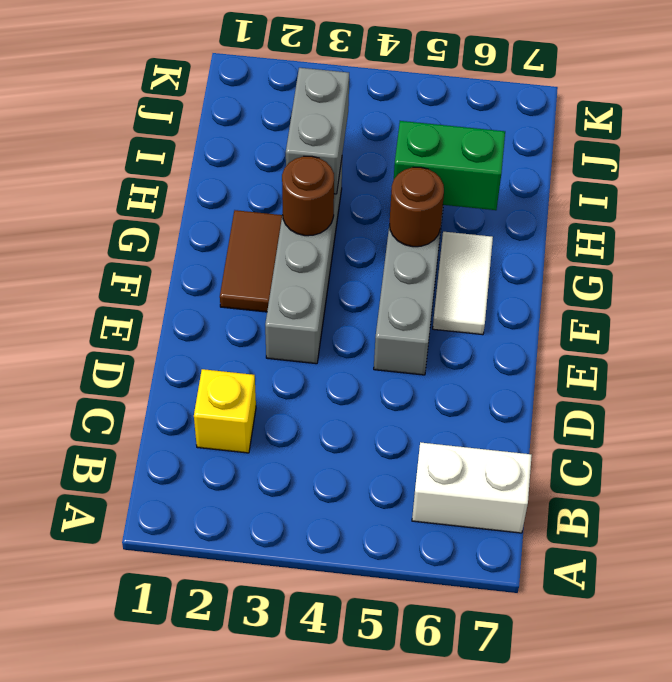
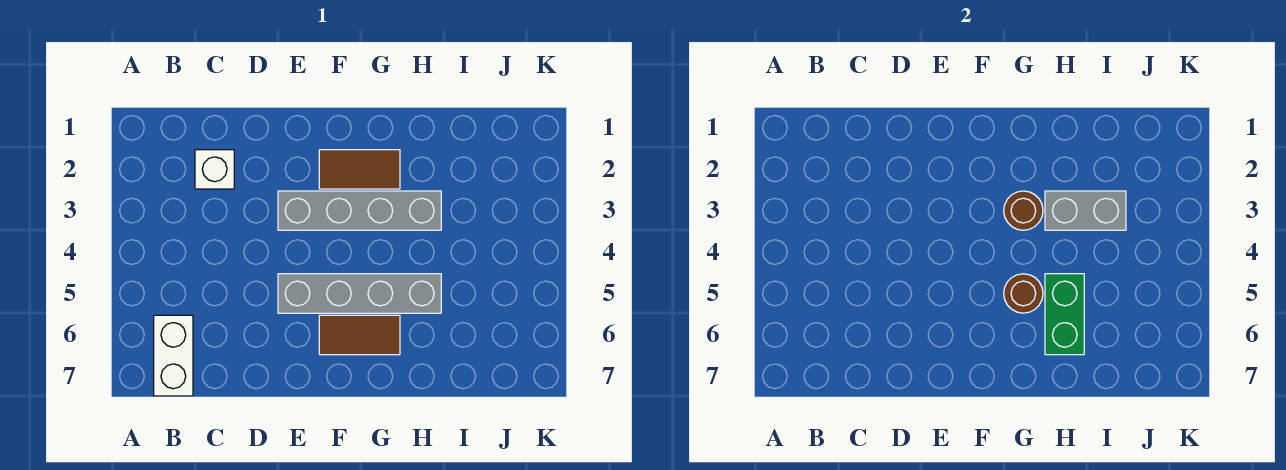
yellow brick C2 level 1 -> white brick C2 level 1
white tile F6:G6 level 1 -> brown tile F6:G6 level 1

